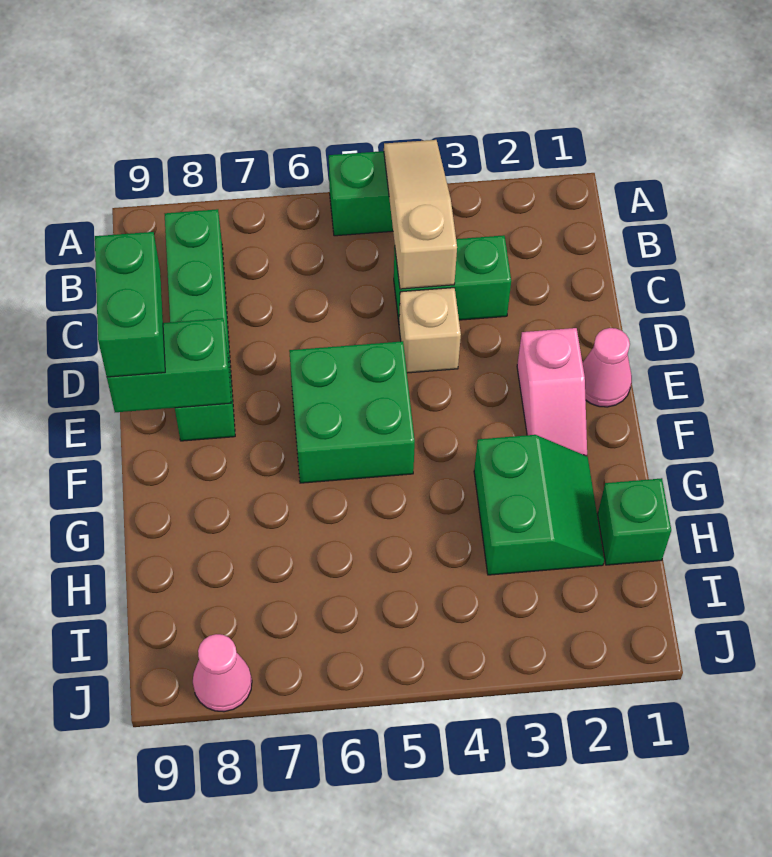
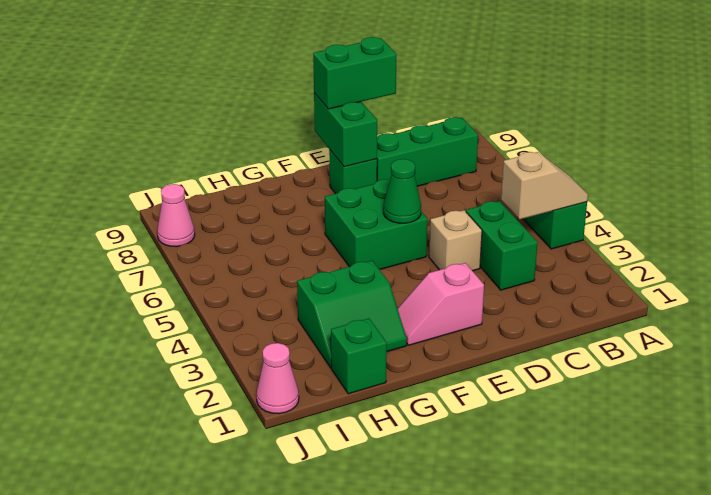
tan slope A4:C4 level 2 top C -> tan slope A4:B4 level 2 top B
pink cone E1 level 1 -> pink cone J1 level 1
none -> green cone E5 level 2

